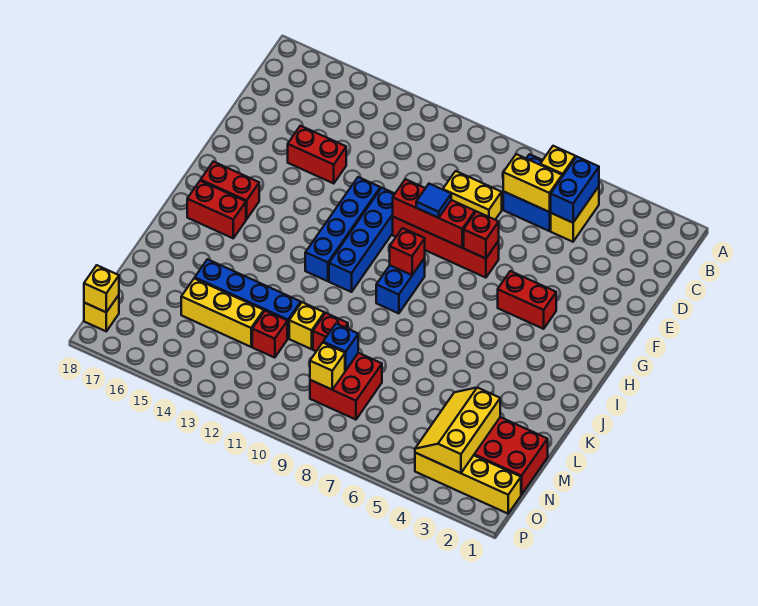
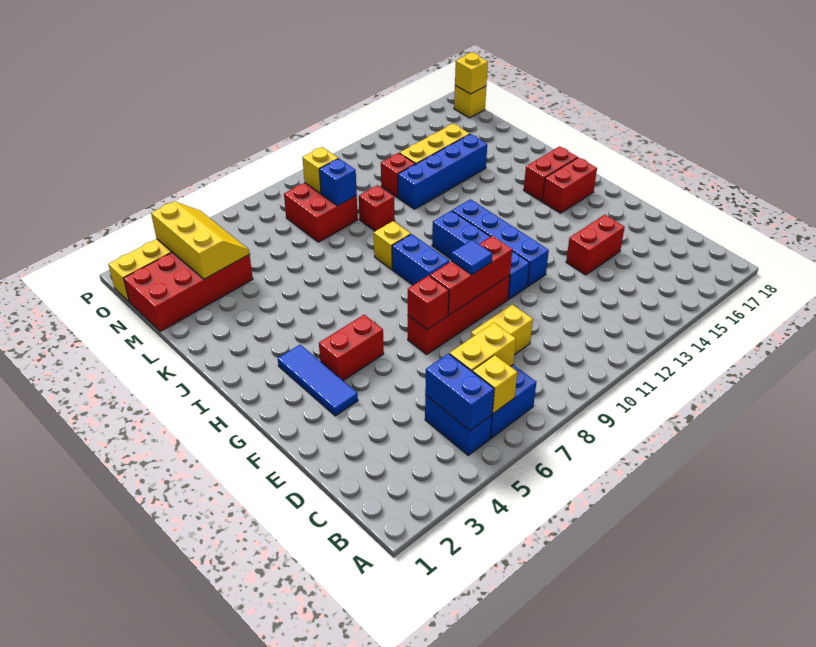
yellow brick B5:C5 level 1 -> blue brick B5:C5 level 1
none -> blue tile F3:H3 level 1
red brick H9 level 2 -> none
yellow brick L11 level 1 -> yellow brick J9 level 1

